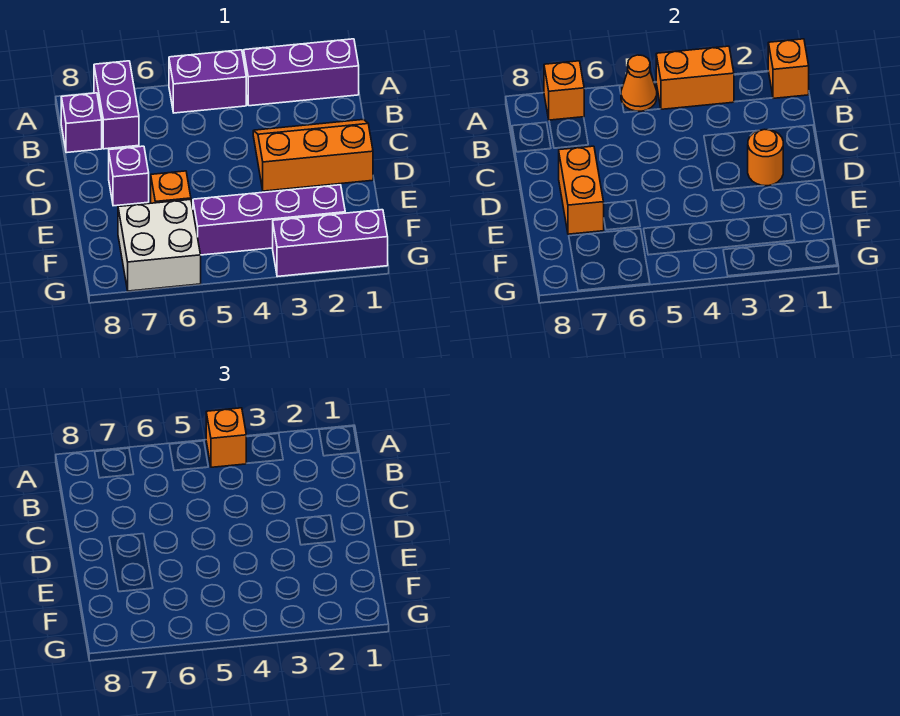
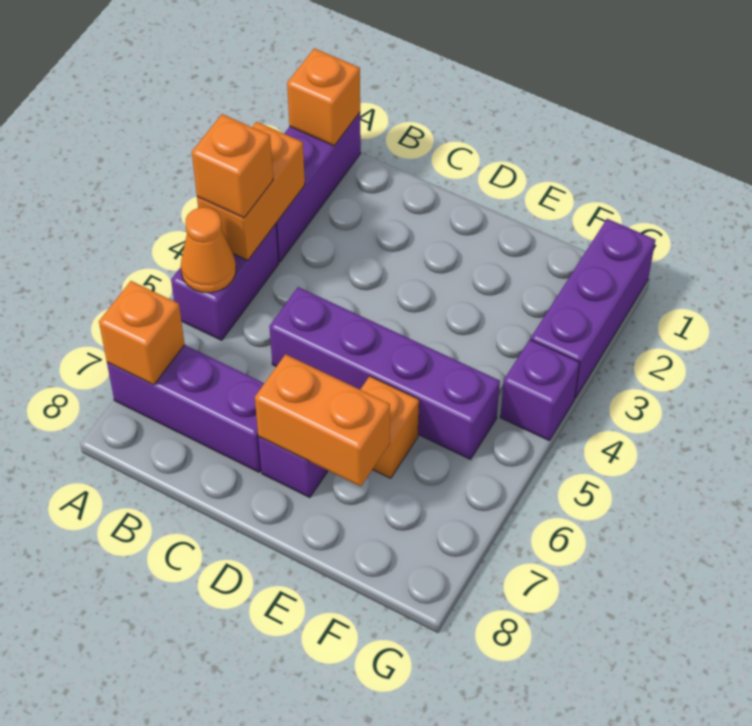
purple brick A7:B7 level 1 -> purple brick A7:C7 level 1
purple brick B8 level 1 -> purple brick G4 level 1
orange slope C1:D3 level 1 top D -> none
orange round brick D2 level 2 -> none
purple brick F2:F5 level 1 -> purple brick C5:F5 level 1
white brick F6:G7 level 1 -> none

